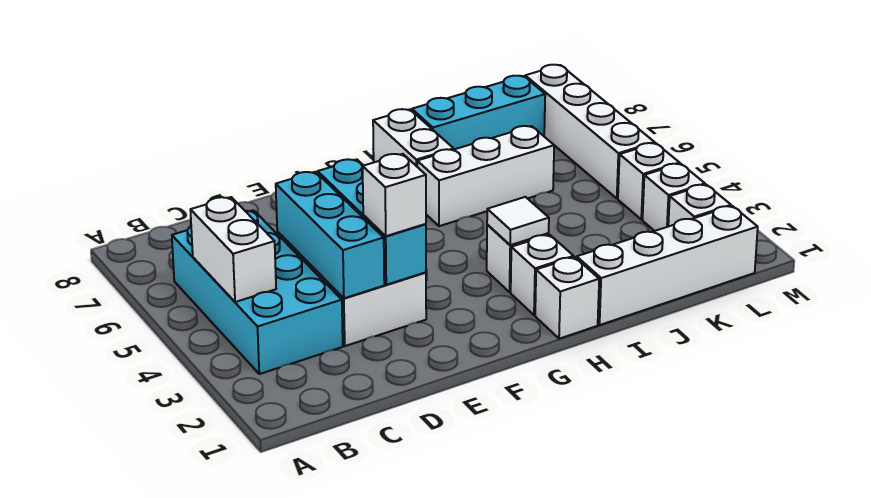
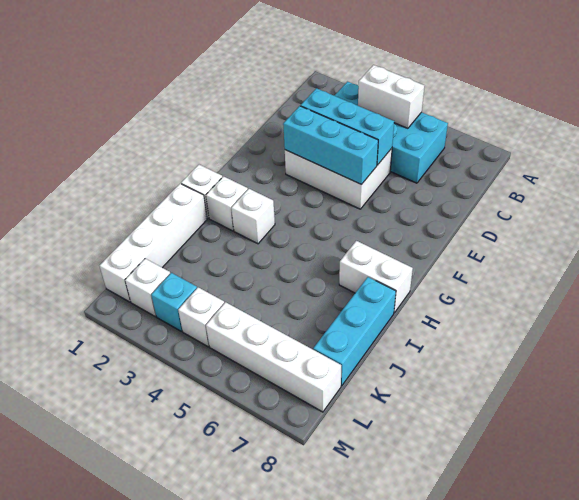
white brick E3 level 3 -> none
white tile H3 level 2 -> none
white brick H6:J6 level 1 -> none
white brick L3 level 1 -> cyan brick L3 level 1

